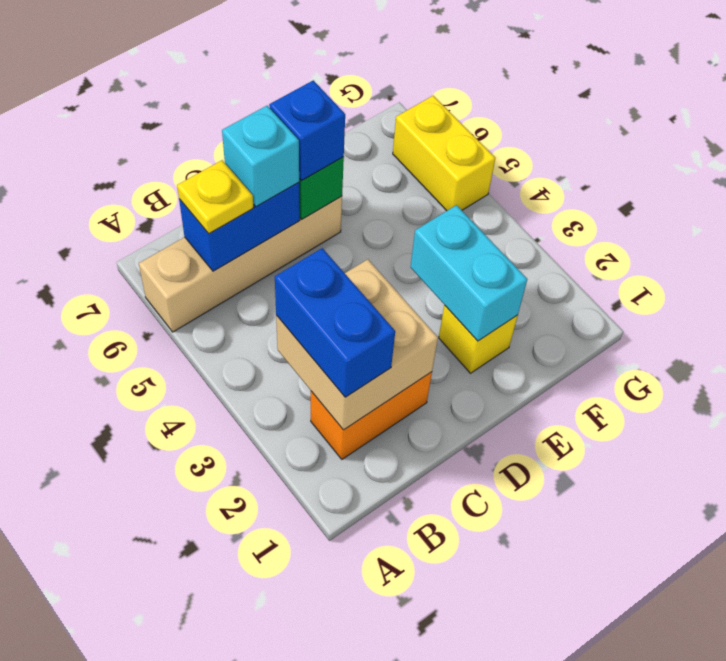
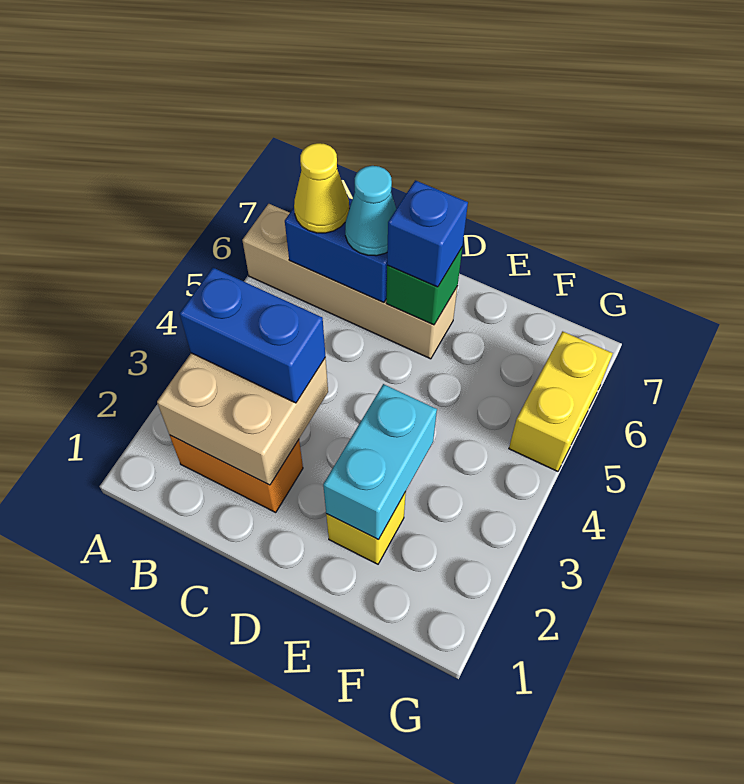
blue brick B2:B3 level 3 -> blue brick B3:C3 level 3
yellow plate B6 level 3 -> yellow cone B6 level 3
cyan brick C6 level 3 -> cyan cone C6 level 3

